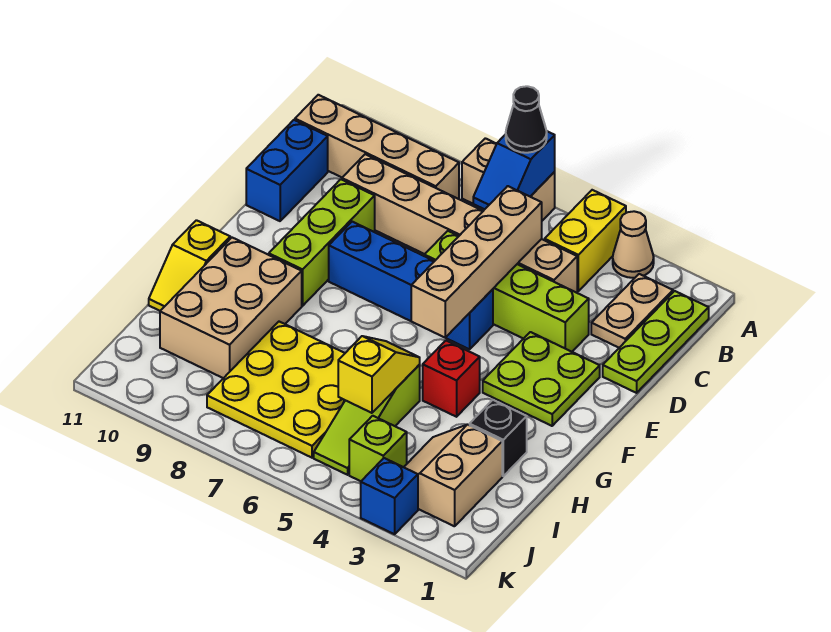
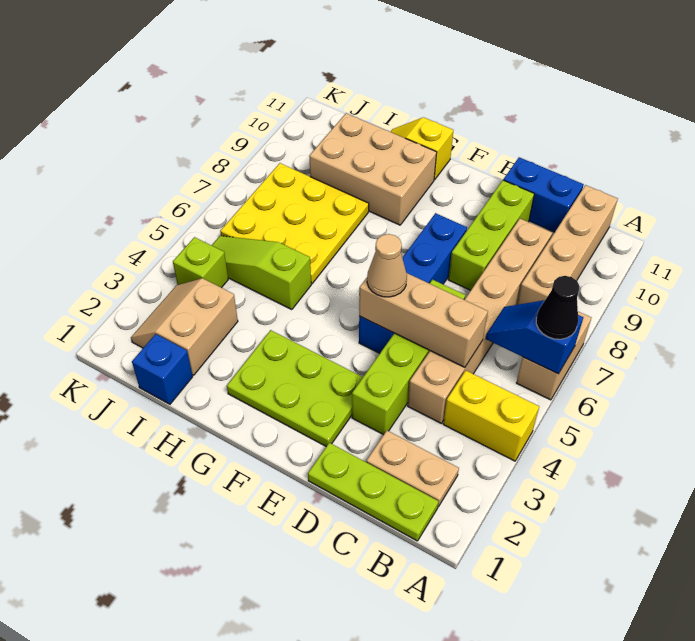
tan cone A3 level 1 -> tan cone E5 level 3
tan brick C5:F5 level 2 -> tan brick C5:E5 level 2
lime brick D9:F9 level 1 -> lime brick D8:D10 level 1
lime plate E2:F3 level 1 -> lime plate E2:G3 level 1
red brick G4 level 1 -> none
black brick H2 level 1 -> none
yellow slope H5:I5 level 2 top I -> none
tan slope I2:J3 level 1 top 2 -> tan slope I2:J3 level 1 top I
blue brick K3 level 1 -> blue brick I1 level 1

